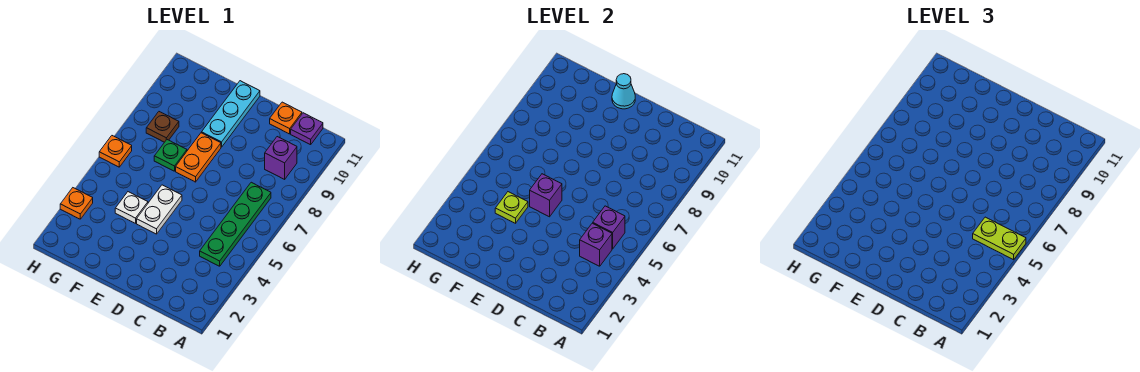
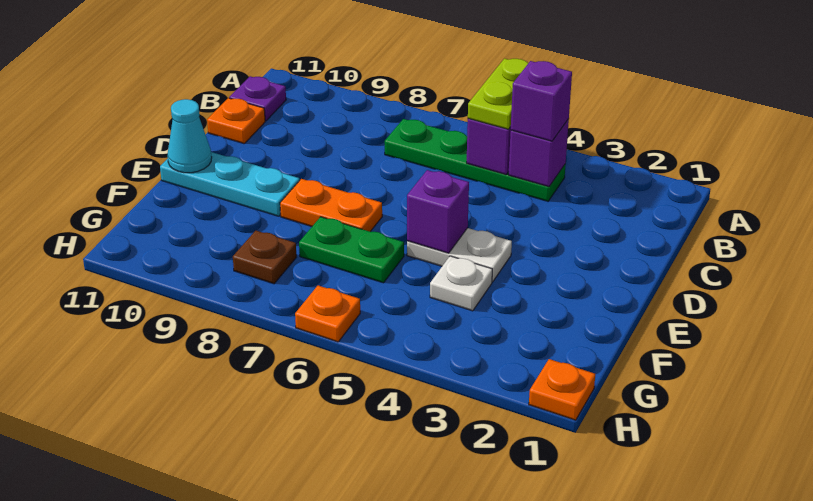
purple brick B9 level 1 -> purple brick B4 level 3
lime plate F4 level 2 -> none
green plate F7 level 1 -> green plate F6:F7 level 1
orange plate H3 level 1 -> orange plate H1 level 1

